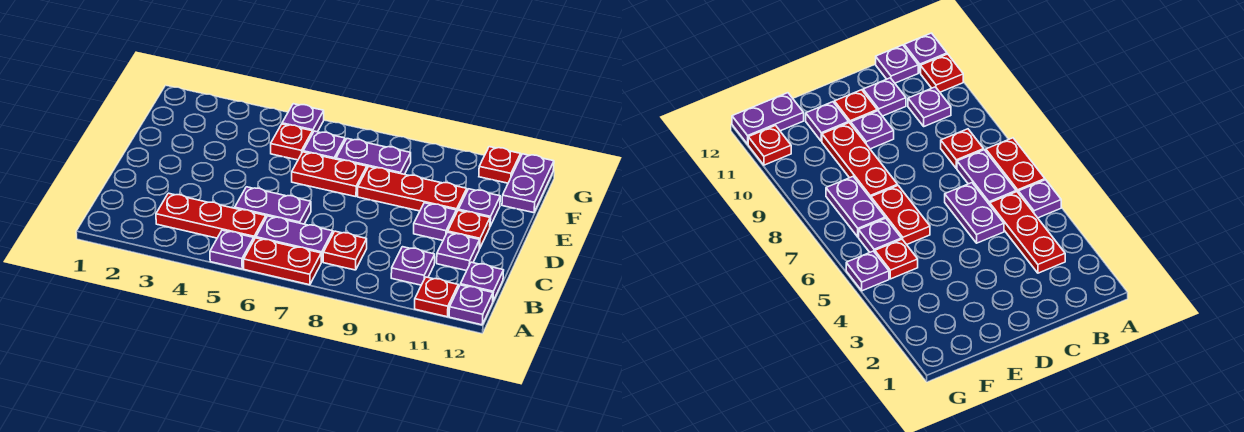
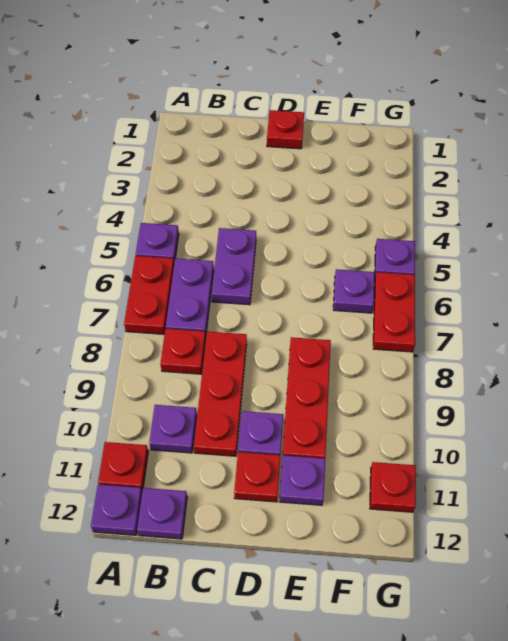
red plate B3:B5 level 1 -> red plate C8:C10 level 1
purple plate C11 level 1 -> none
red plate E6:E7 level 1 -> red plate G6:G7 level 1
red plate F5 level 1 -> red plate D1 level 1
purple plate F7:F8 level 1 -> none
purple plate F12:G12 level 1 -> none

